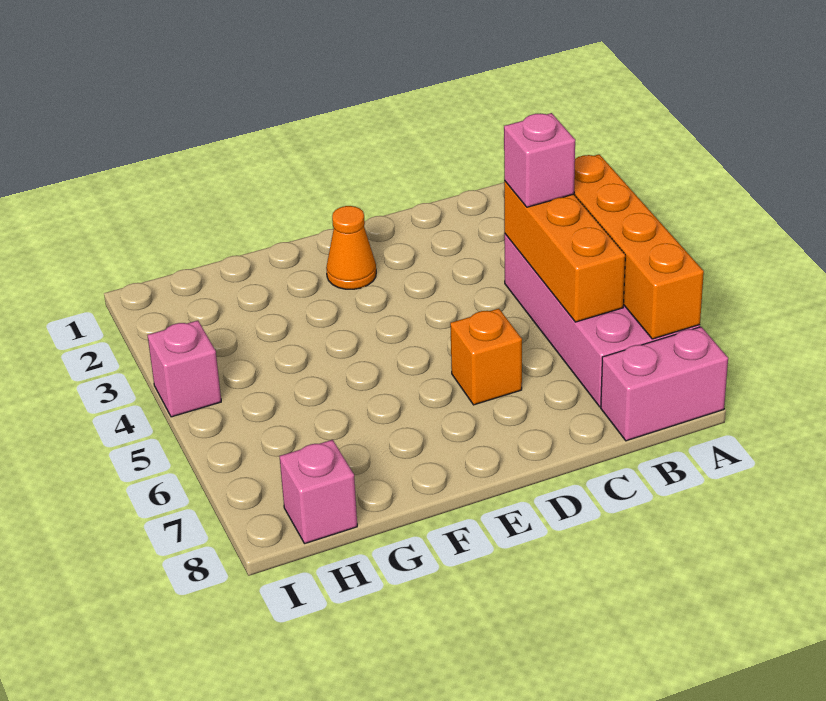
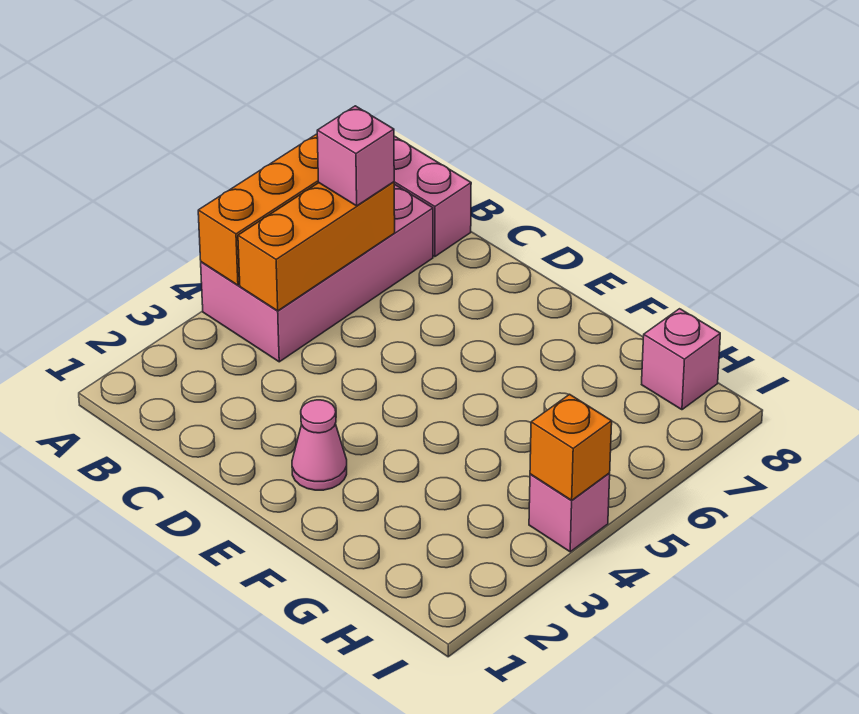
pink brick B4 level 3 -> pink brick B6 level 3
orange brick D6 level 1 -> orange brick I4 level 2
orange cone E2 level 1 -> pink cone E2 level 1

